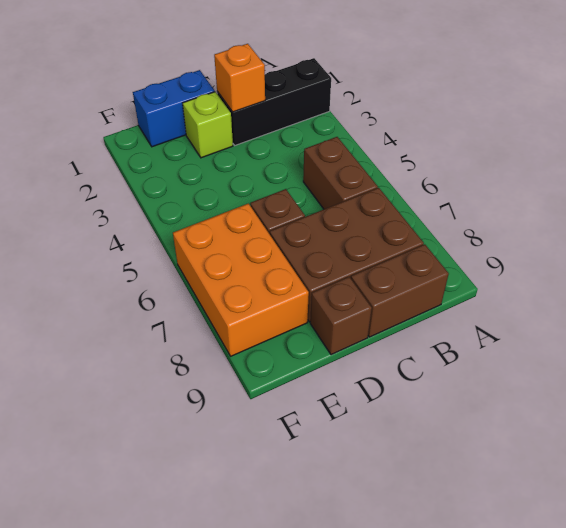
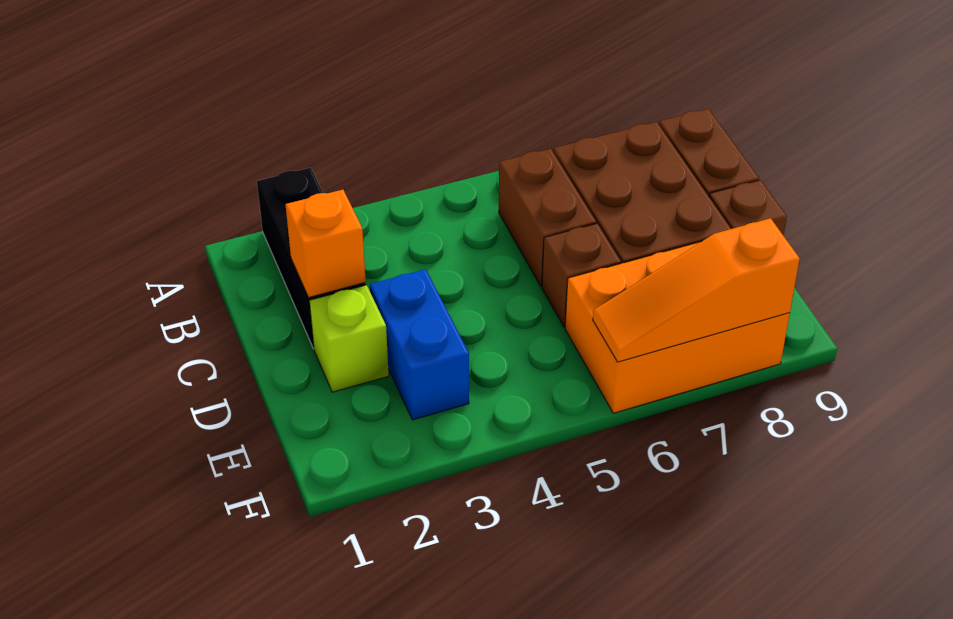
brown brick B5:B6 level 1 -> brown brick B6:C6 level 1
blue brick D1:E1 level 1 -> blue brick D3:E3 level 1
none -> orange slope F6:F8 level 2 top 8

